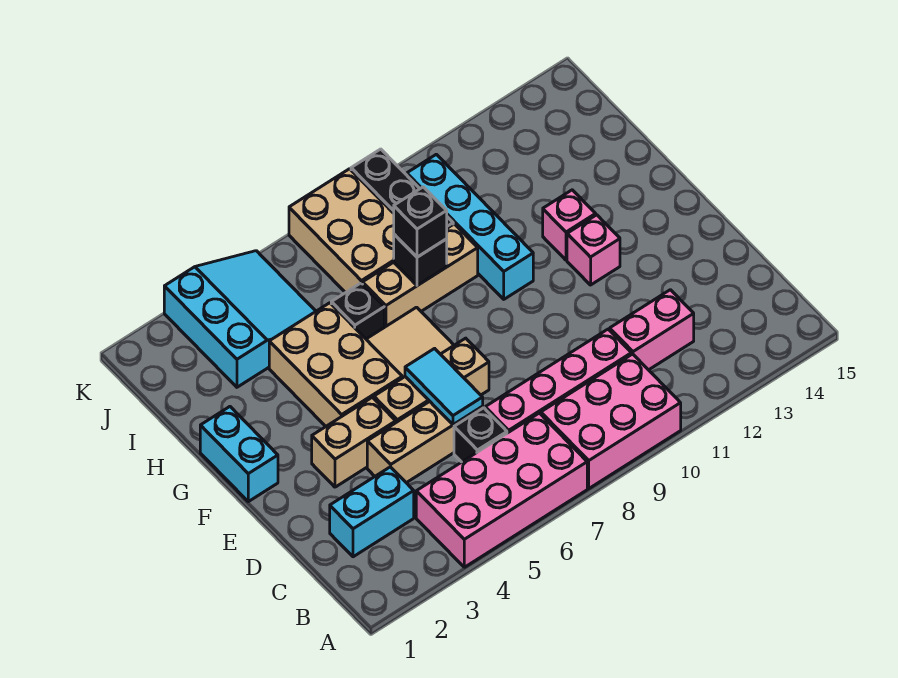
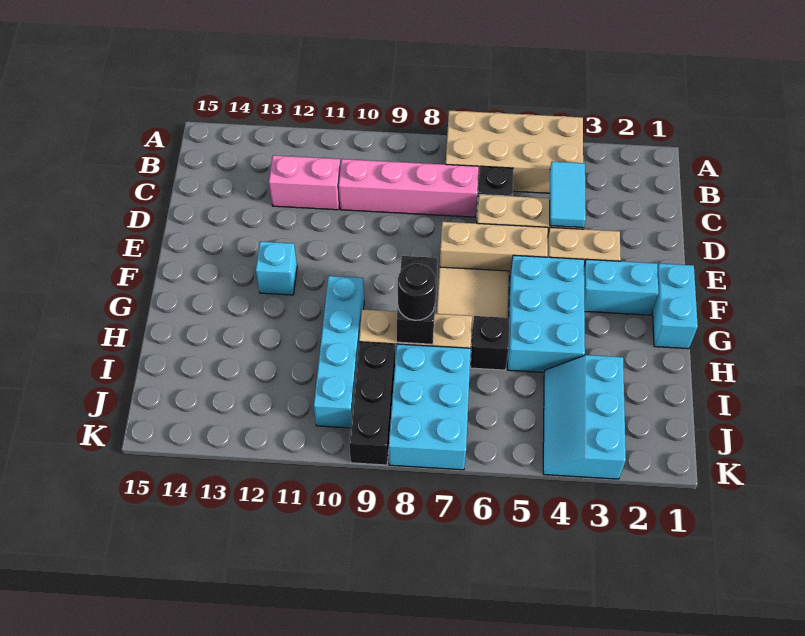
pink brick A4:B7 level 1 -> tan brick A4:B7 level 1
pink brick A8:B10 level 1 -> none
cyan brick C2:C3 level 1 -> cyan brick F2:F3 level 1
cyan tile D6:E6 level 2 -> cyan tile C4:D4 level 2
tan brick F4:H5 level 1 -> cyan brick F4:H5 level 1
pink brick F12 level 1 -> cyan brick F12 level 1
pink brick G12 level 1 -> none
black brick H8 level 2 -> black brick G8:H8 level 2
black brick H8 level 3 -> black round brick H8 level 3
cyan slope I3:K5 level 1 top 3 -> cyan slope I3:K4 level 1 top 3
tan brick I7:K8 level 1 -> cyan brick I7:K8 level 1

